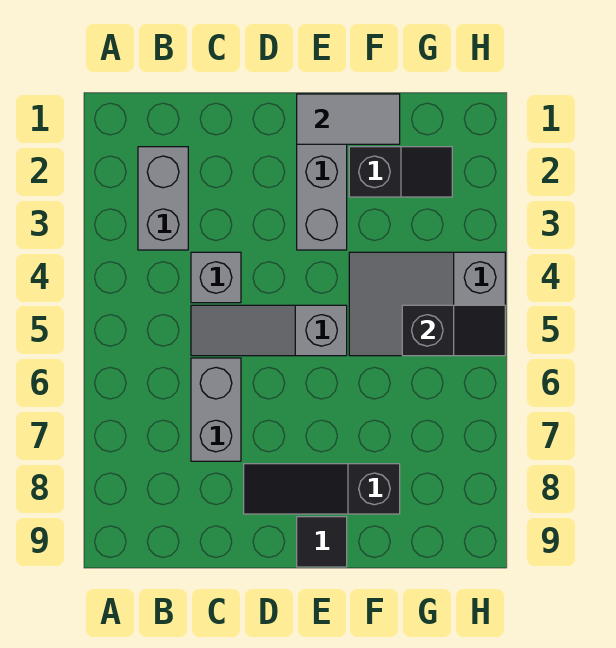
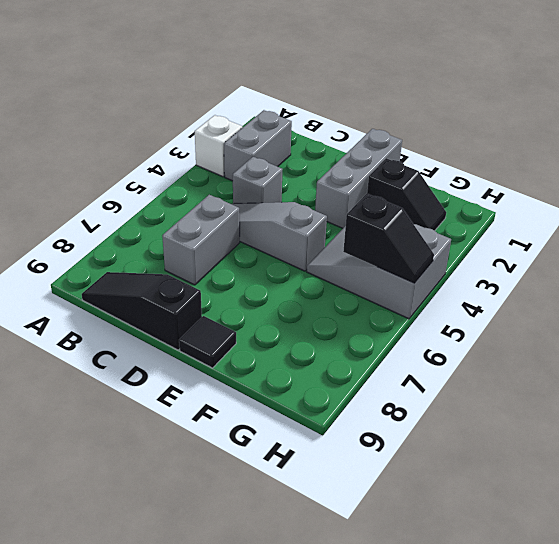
none -> white brick A3 level 1
black slope D8:F8 level 1 top F -> black slope B9:D9 level 1 top D
grey tile E1:F1 level 2 -> none

